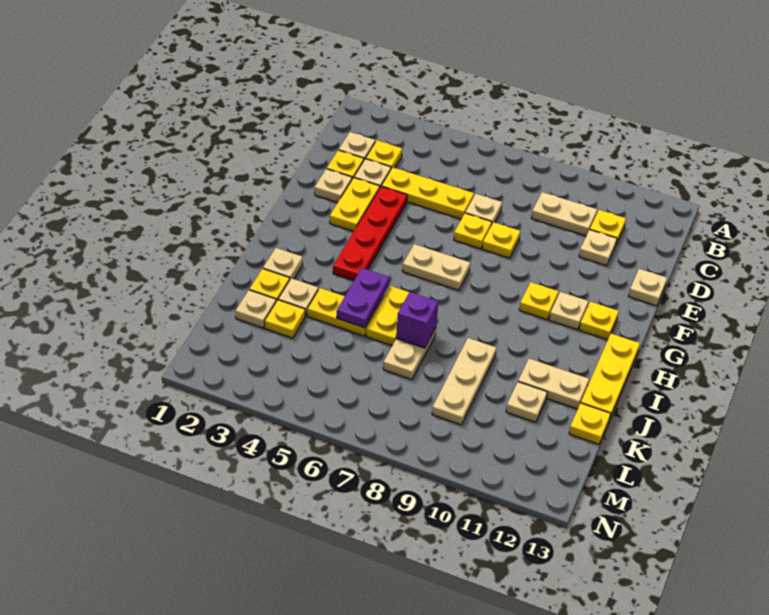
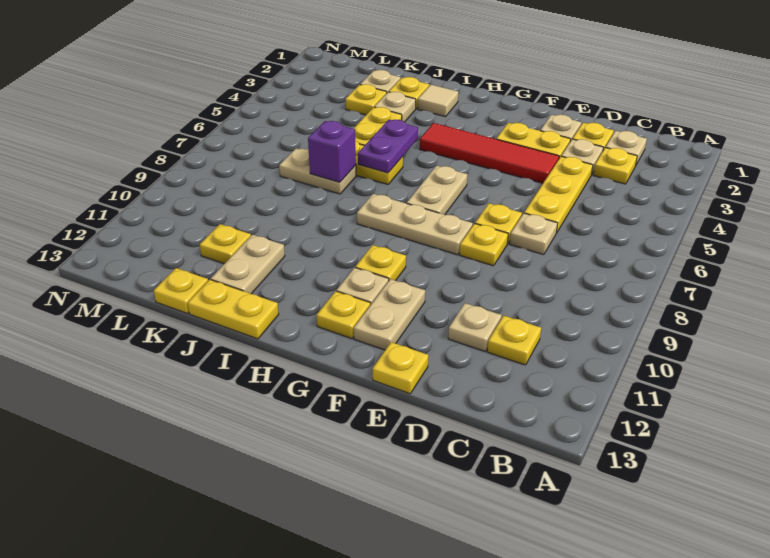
tan plate C9:C10 level 1 -> tan plate F11:F12 level 1
red plate E4:H4 level 1 -> red tile E4:H4 level 1
tan plate E13 level 1 -> yellow plate E13 level 1
yellow plate H13:J13 level 1 -> yellow plate I13:J13 level 1
tan plate I2 level 1 -> tan tile I2 level 1
purple plate I5:J5 level 2 -> purple plate I5:I6 level 2
tan plate J9:L9 level 1 -> tan plate F8:H8 level 1
tan plate K11 level 1 -> yellow plate K11 level 1

